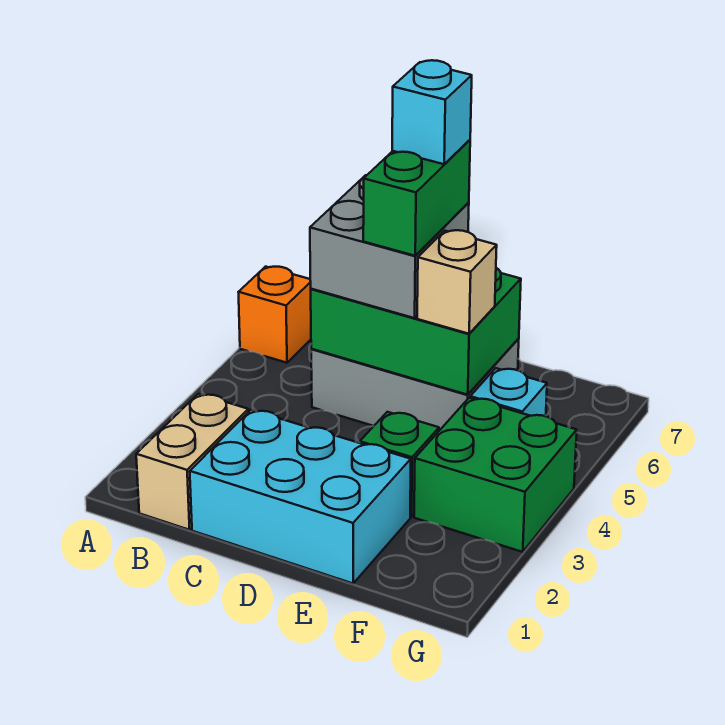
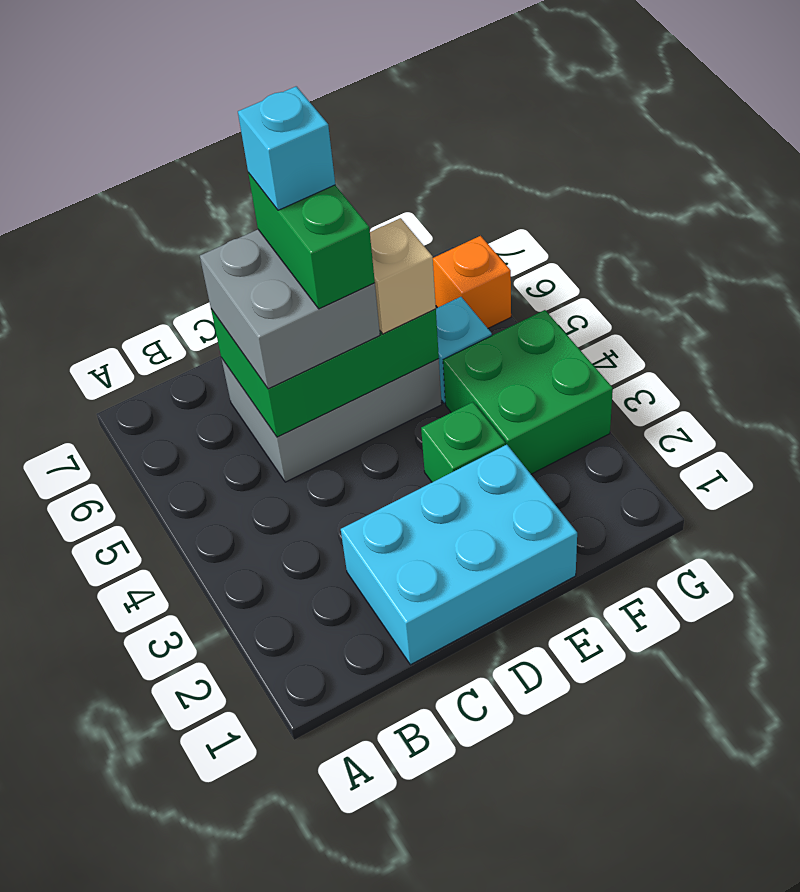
orange brick A6 level 1 -> orange brick G6 level 1
tan brick B1:B2 level 1 -> none

